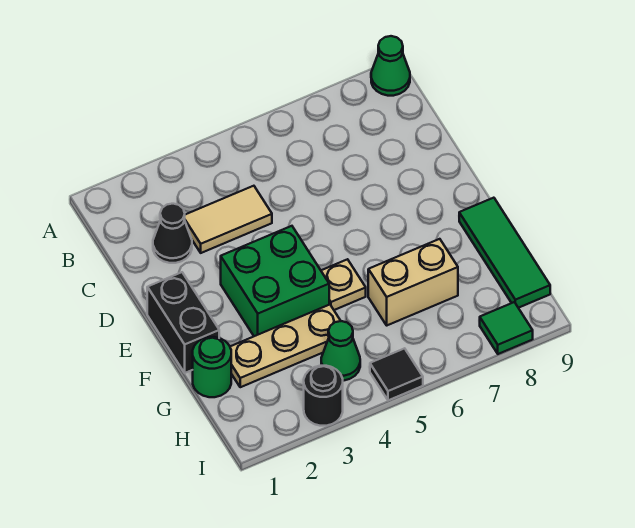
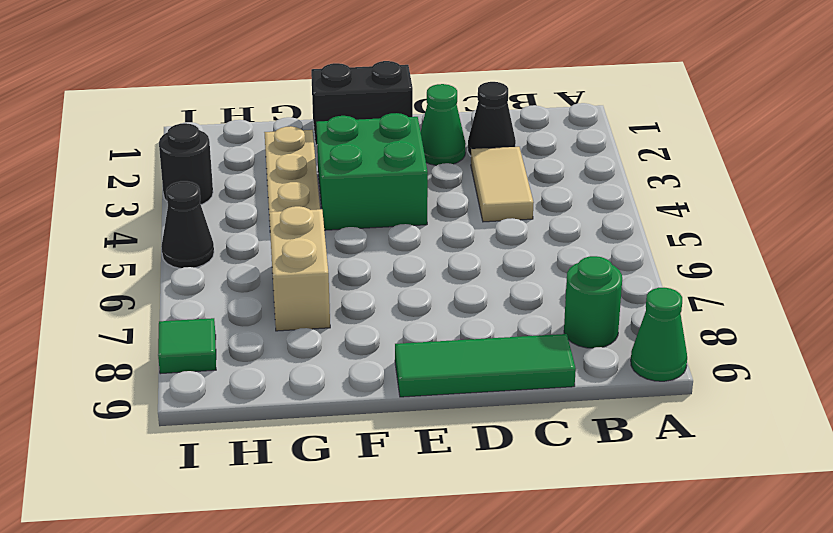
tan plate F5 level 1 -> none
green tile F9:H9 level 1 -> green tile C9:E9 level 1
green round brick G1 level 1 -> green round brick B8 level 1
green cone H4 level 1 -> green cone D2 level 1
black tile I5 level 1 -> black cone I5 level 1

